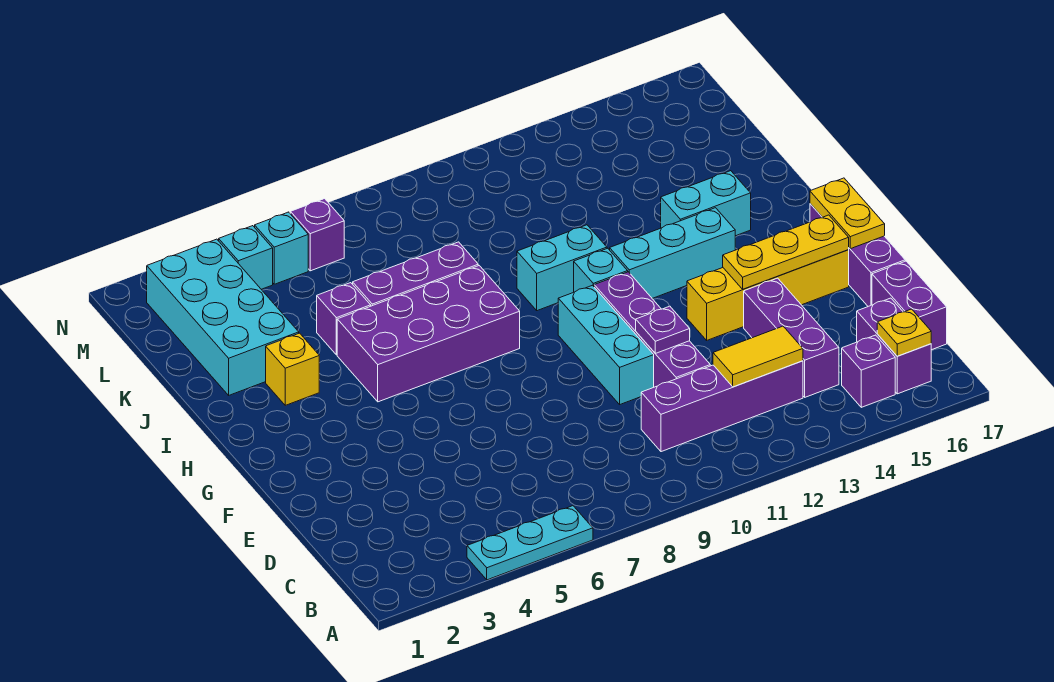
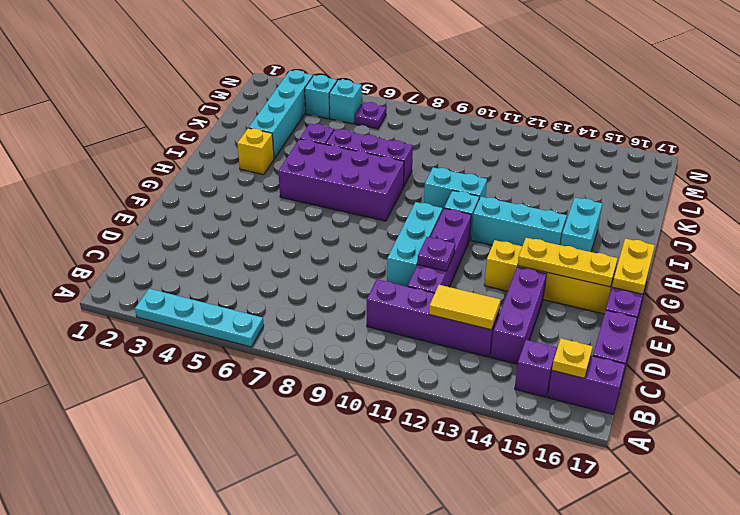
cyan plate A4:A6 level 1 -> cyan plate A3:A6 level 1
purple brick B16:C16 level 1 -> purple brick B16:B17 level 1
cyan brick I14:I15 level 1 -> cyan brick H15:I15 level 1
cyan brick J2:M3 level 1 -> cyan brick J3:M3 level 1
purple brick M6 level 1 -> purple plate M6 level 1

